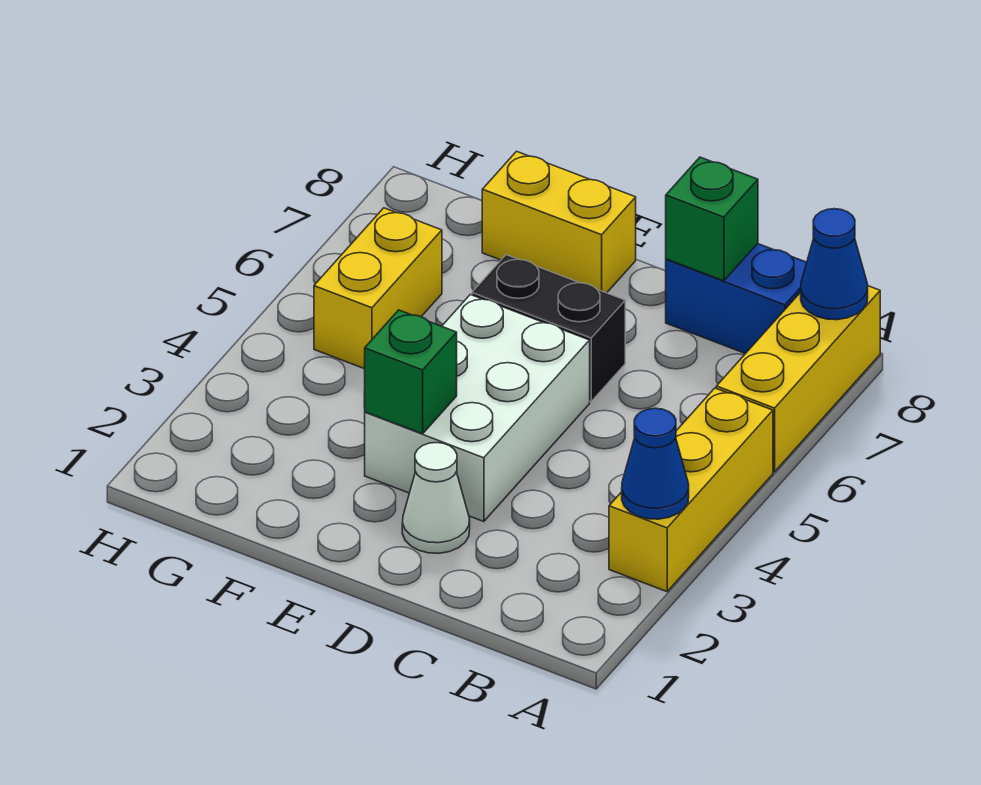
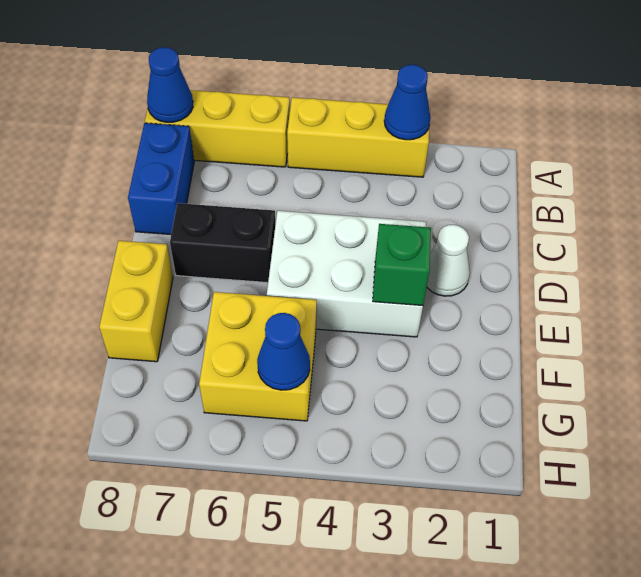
green brick C8 level 2 -> none
black brick D6:E6 level 1 -> black brick D6:D7 level 1
yellow brick G5:G6 level 1 -> yellow brick F5:G6 level 1
none -> blue cone G5 level 2

